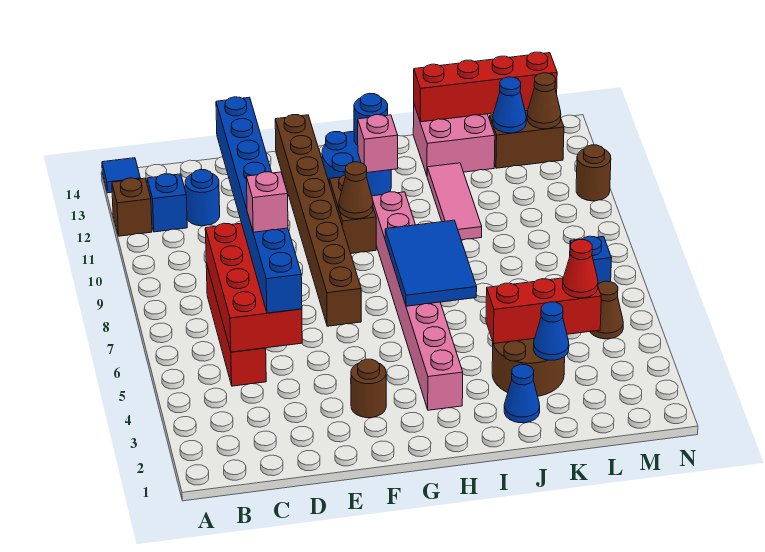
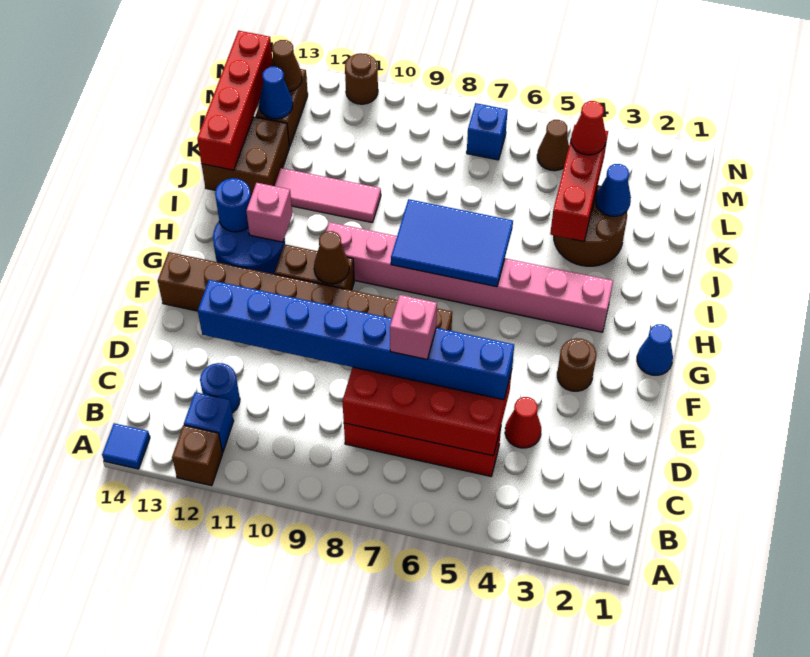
none -> red cone D4 level 1
blue cone J2 level 1 -> blue cone G1 level 1
pink brick J13:K14 level 1 -> brown brick J13:K14 level 1

